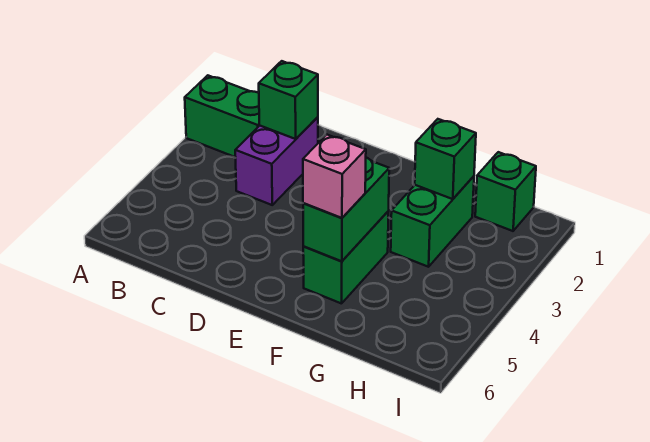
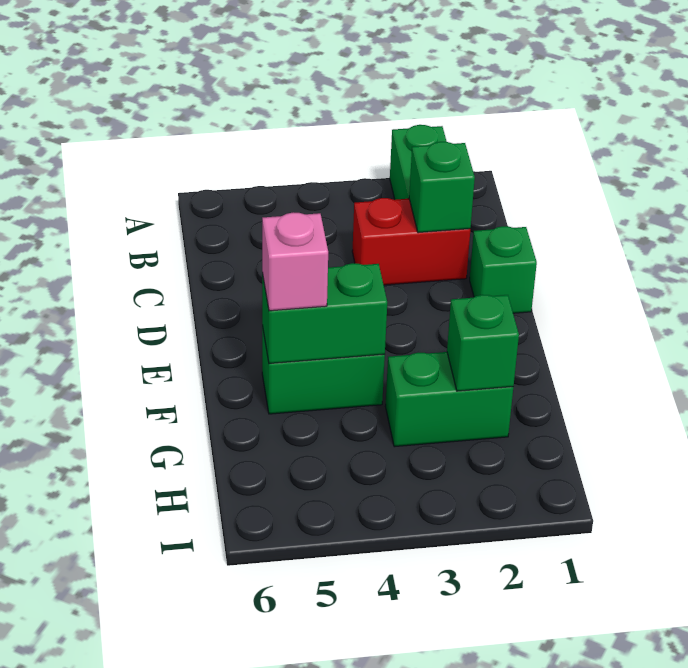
purple brick C2:C3 level 1 -> red brick C2:C3 level 1
green brick H1 level 1 -> green brick D1 level 1

